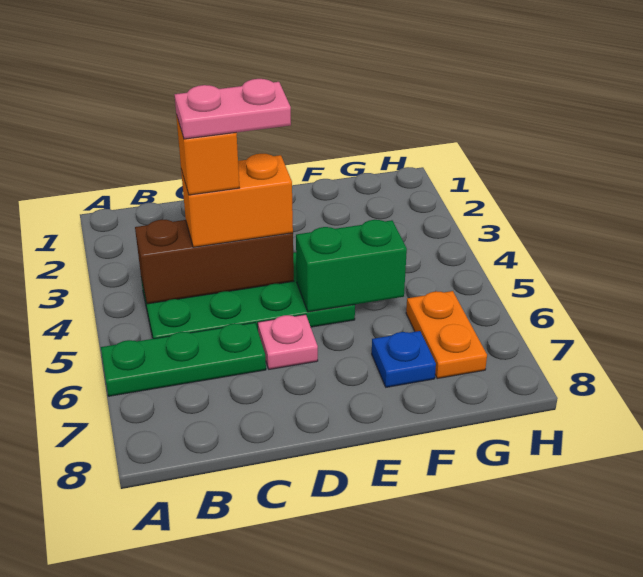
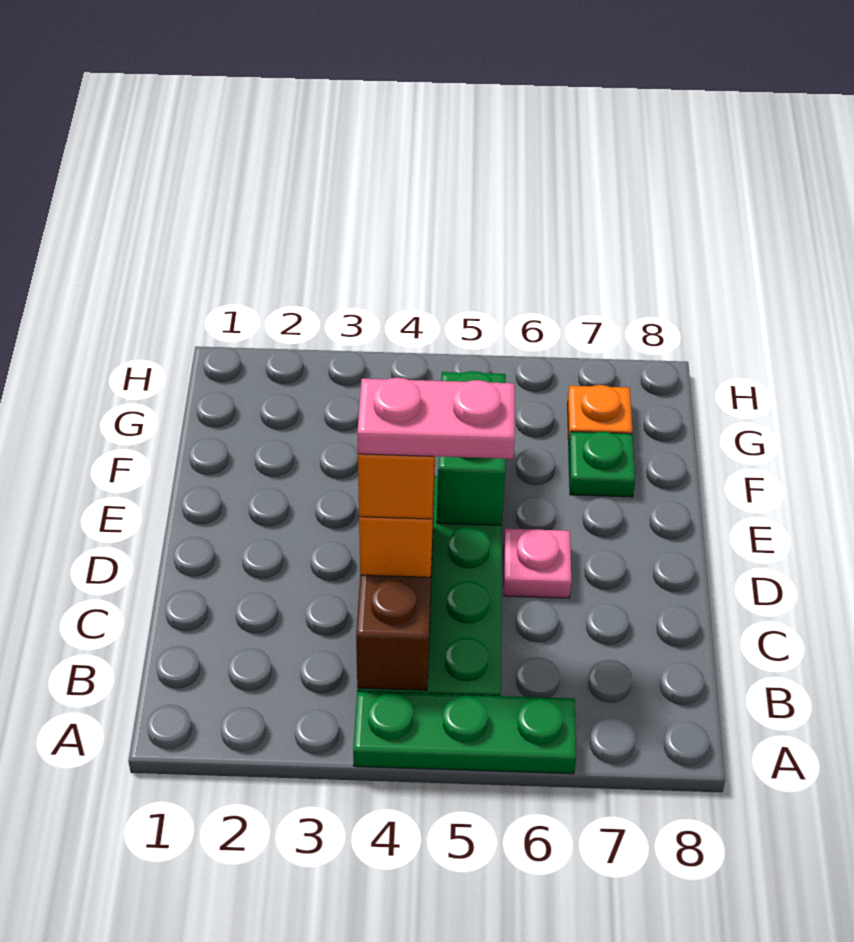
green plate A6:C6 level 1 -> green plate A4:A6 level 1
pink plate C4:D4 level 5 -> pink plate C4:C5 level 5
blue plate F7 level 1 -> green plate F7 level 1
orange plate G6:G7 level 1 -> orange plate G7 level 1

